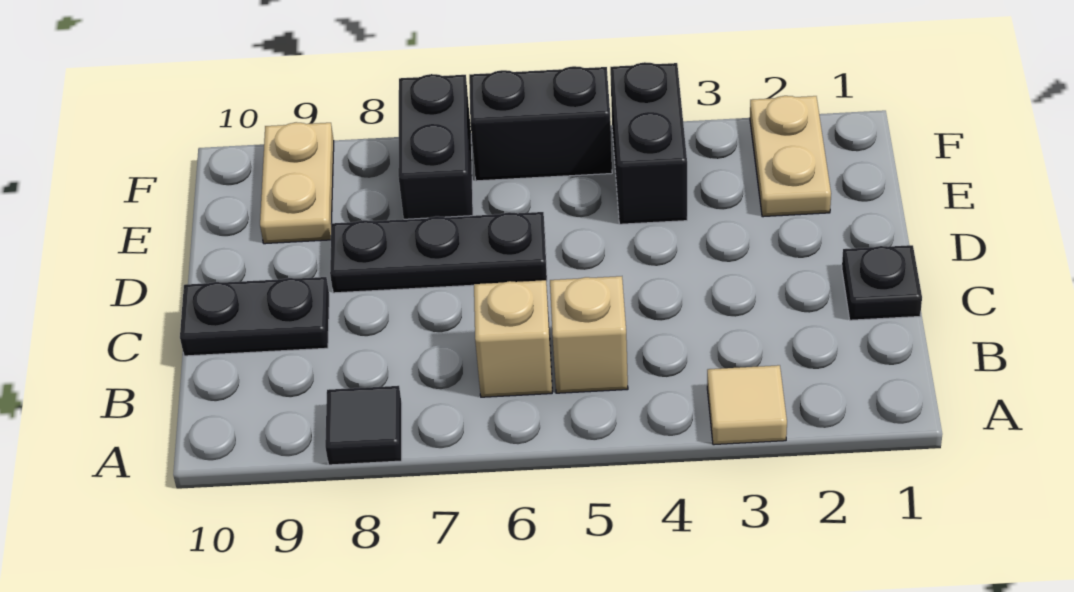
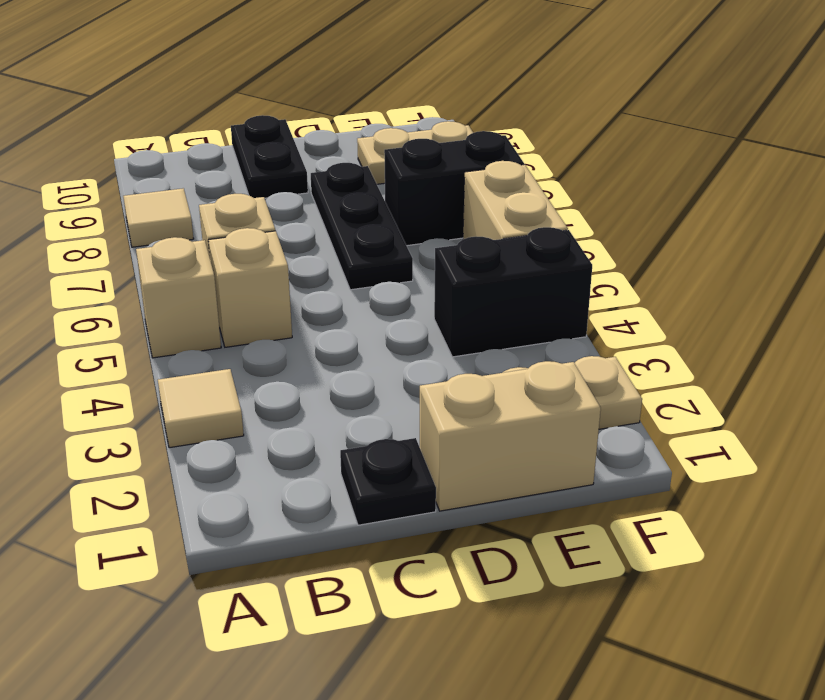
none -> tan brick A5 level 1
black tile A8 level 1 -> tan tile A8 level 1
none -> tan brick D1:E1 level 1
black brick F5:F6 level 1 -> tan brick F5:F6 level 1

